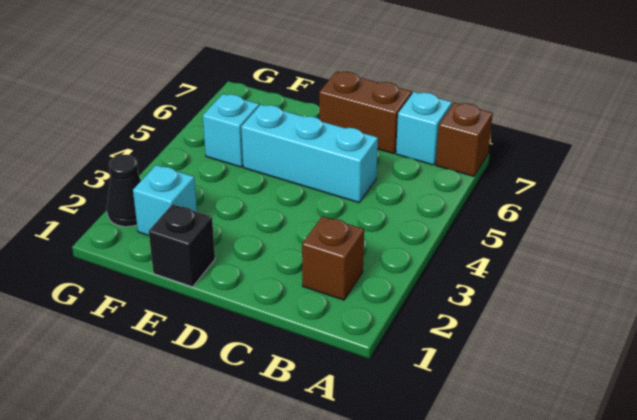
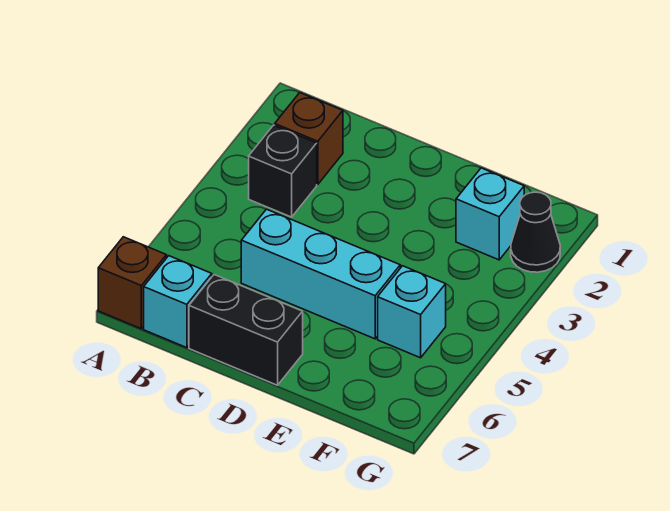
brown brick C7:D7 level 1 -> black brick C7:D7 level 1
black brick E1 level 1 -> black brick B3 level 1

